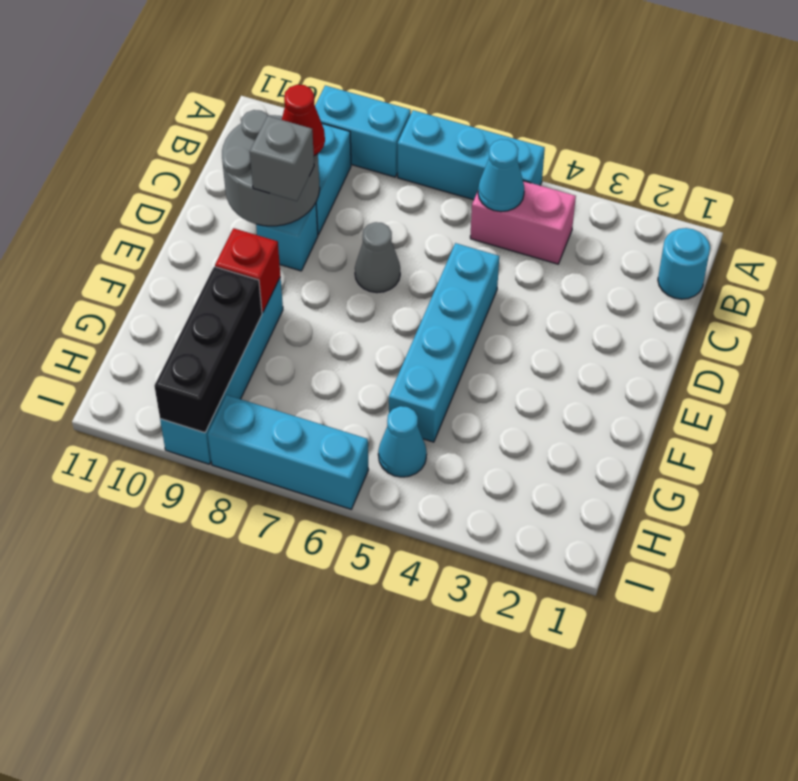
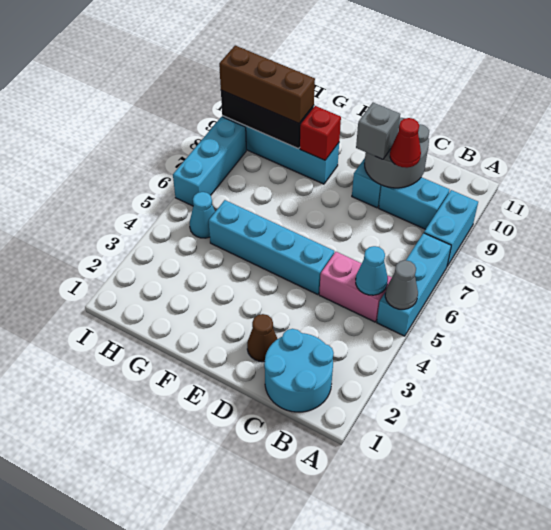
cyan round brick B1 level 1 -> cyan round brick B1:C2 level 1
pink brick B4:B5 level 1 -> pink brick B5:C5 level 1
none -> brown cone D2 level 1
grey cone D7 level 1 -> grey cone A5 level 2
none -> brown brick G9:I9 level 3

